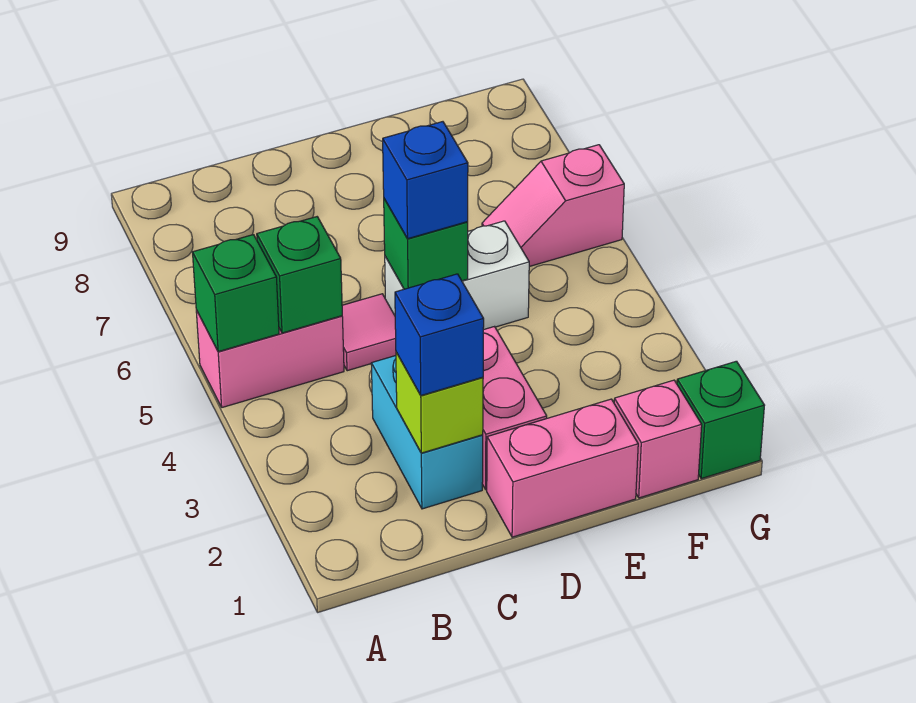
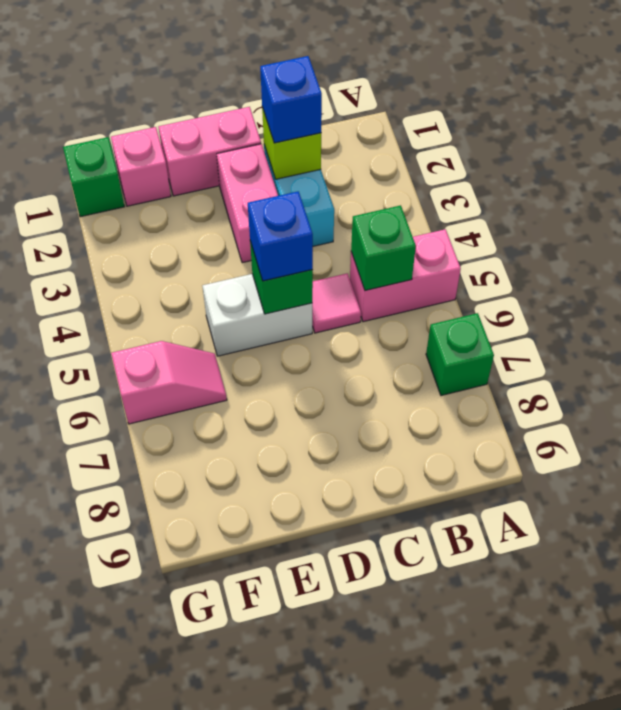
green brick A5 level 2 -> green brick A7 level 1

